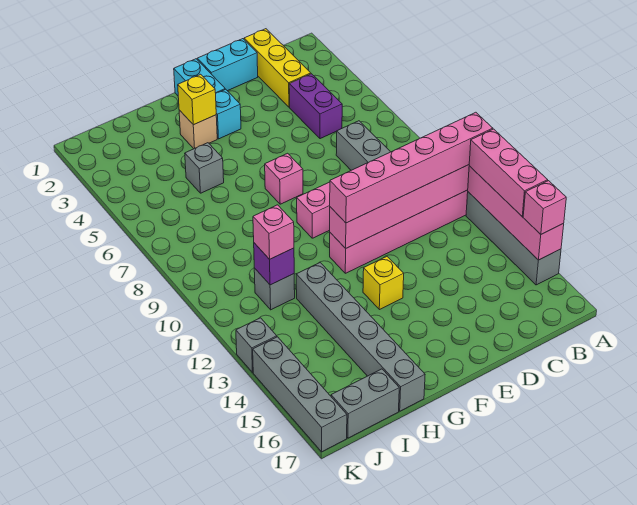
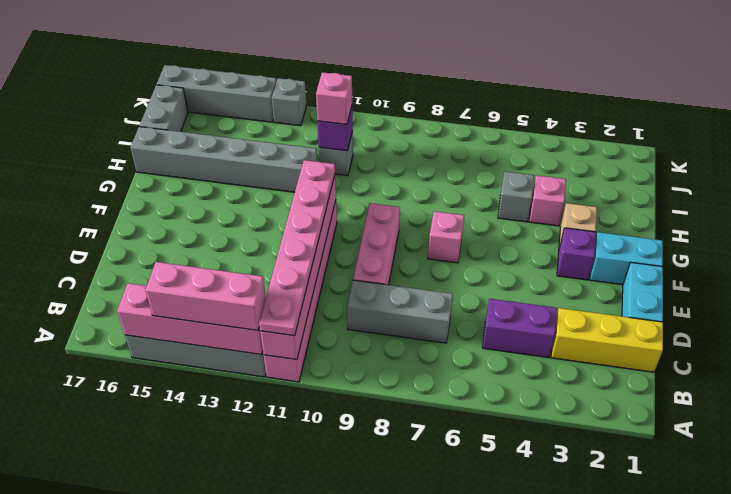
pink brick A11:F11 level 3 -> pink plate A11:F11 level 3
pink brick A15 level 3 -> pink brick H4 level 1
cyan brick F3 level 1 -> purple brick F3 level 1
yellow brick F13 level 1 -> none
yellow brick G3 level 2 -> none

